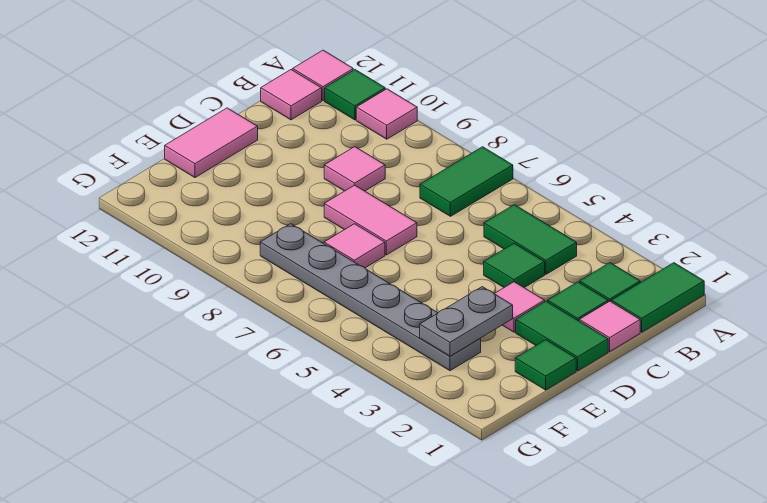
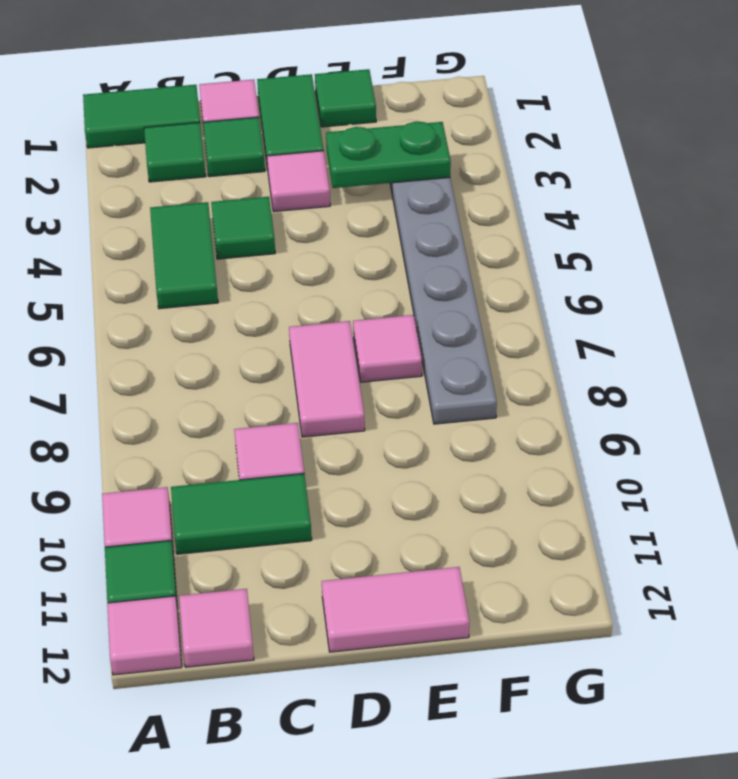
green tile A7:B7 level 1 -> green tile B10:C10 level 1
grey plate E3:F3 level 2 -> green plate E3:F3 level 2

